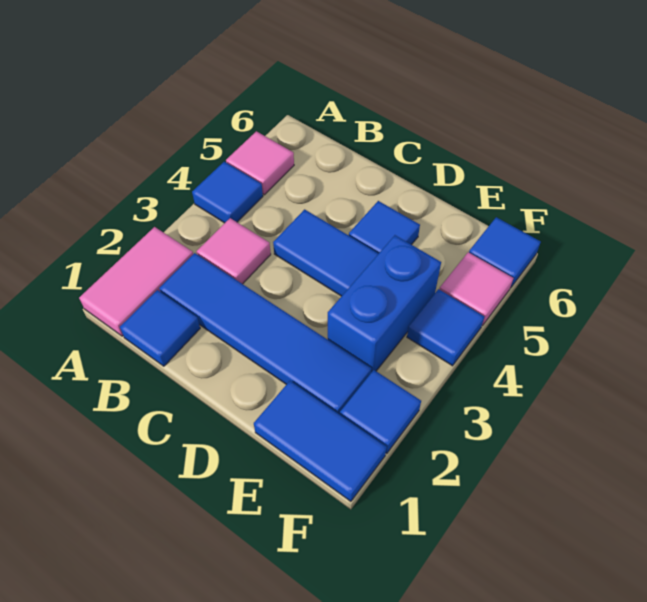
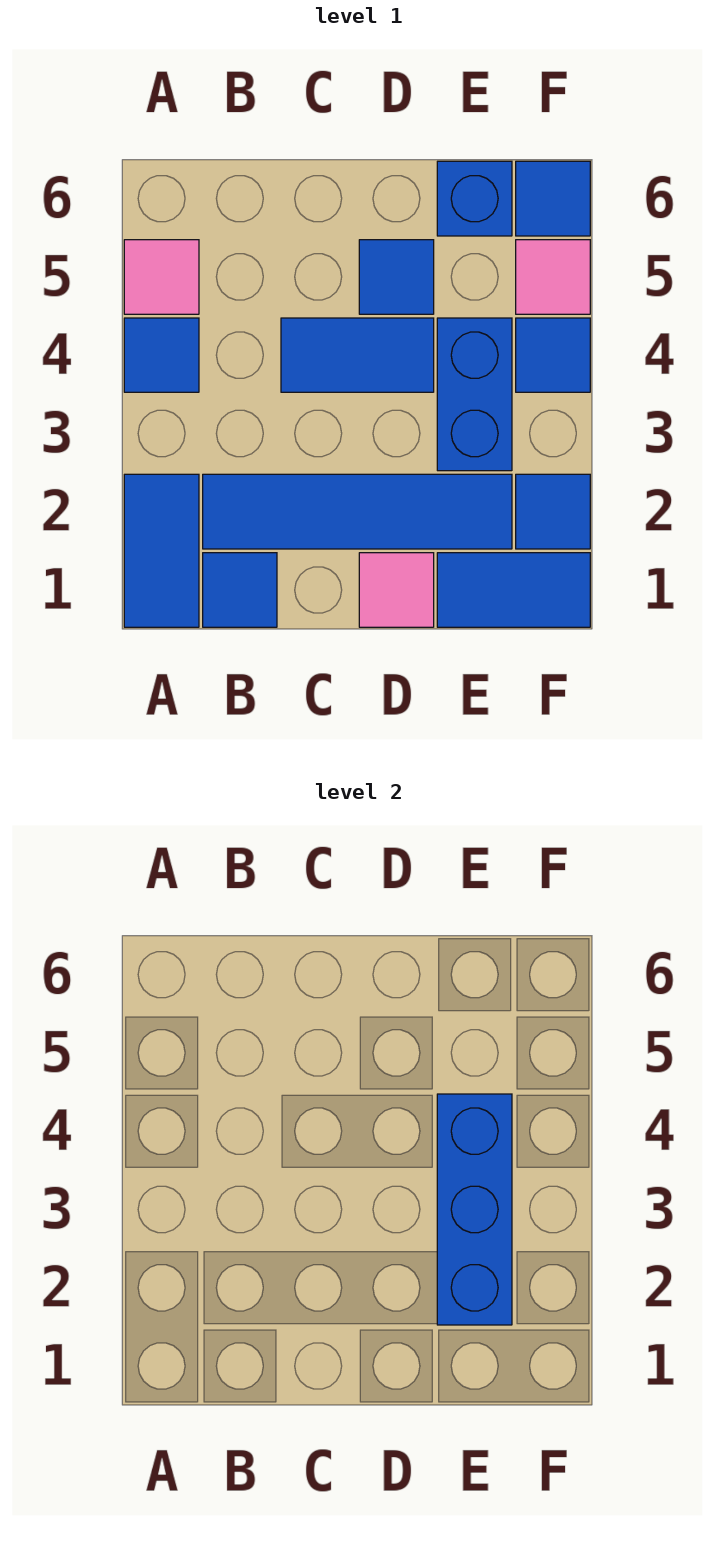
pink tile A1:A2 level 1 -> blue tile A1:A2 level 1
pink tile B3 level 1 -> pink tile D1 level 1
none -> blue brick E2:E4 level 2
none -> blue brick E6 level 1

